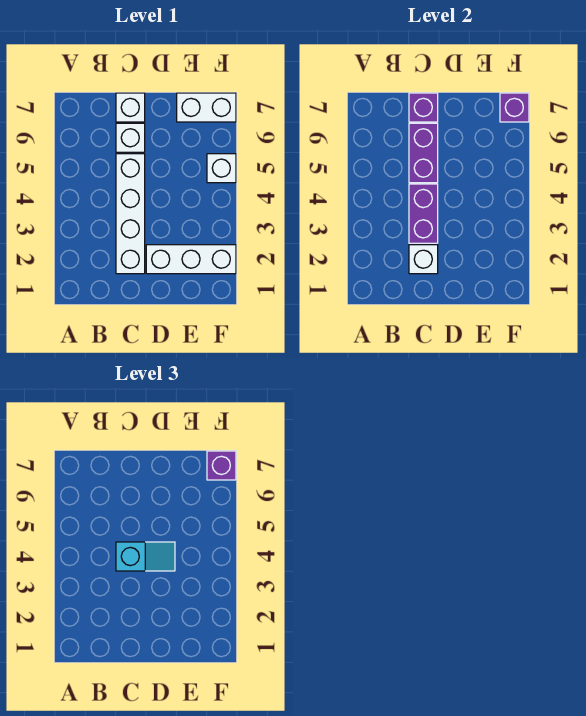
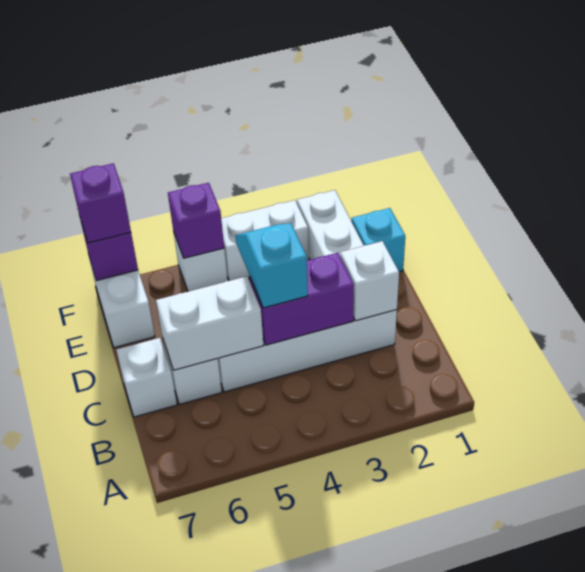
purple brick C5:C6 level 2 -> white brick C5:C6 level 2
purple brick C7 level 2 -> purple brick F5 level 2
none -> cyan brick E1 level 1
none -> white brick F3:F4 level 1

